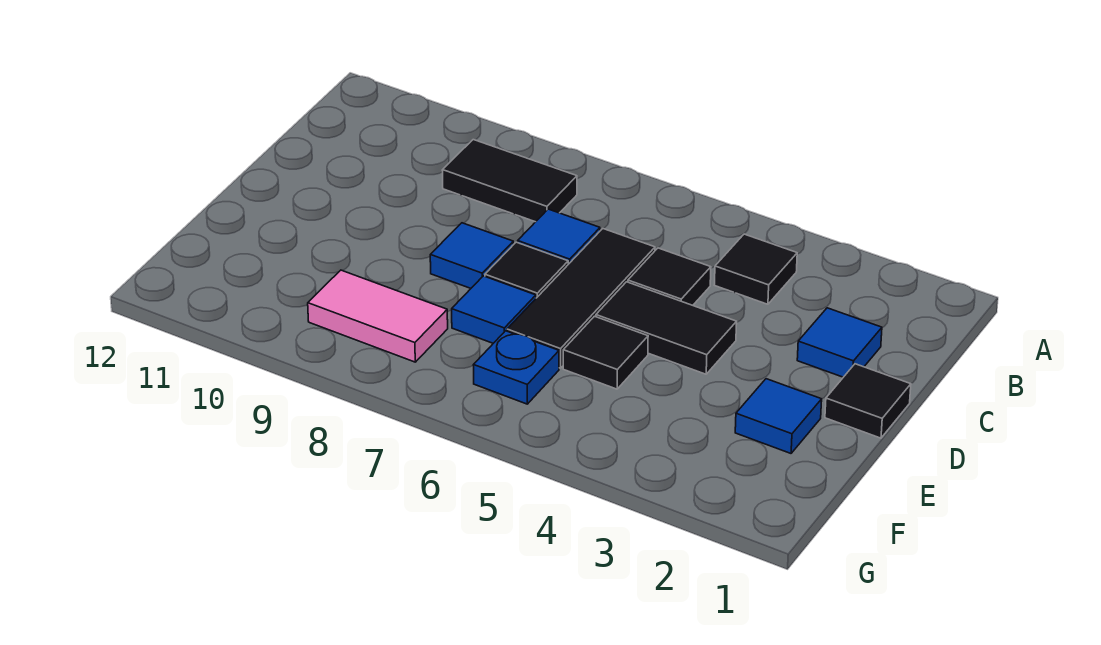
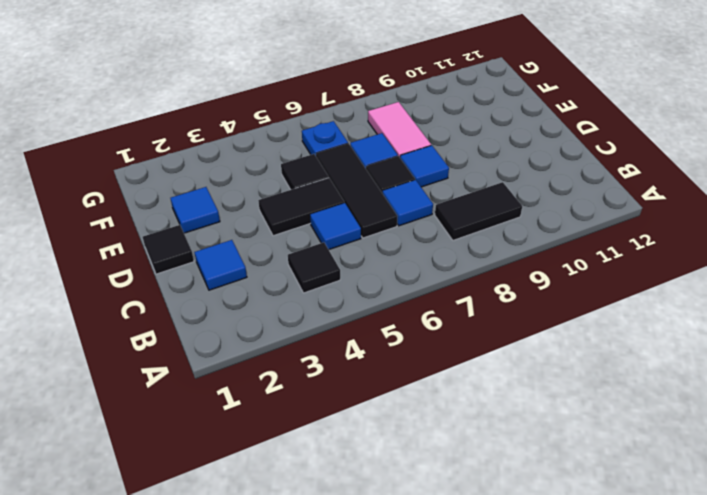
black tile C5 level 1 -> blue tile C5 level 1
pink tile F8:F9 level 1 -> pink tile E8:F8 level 1

